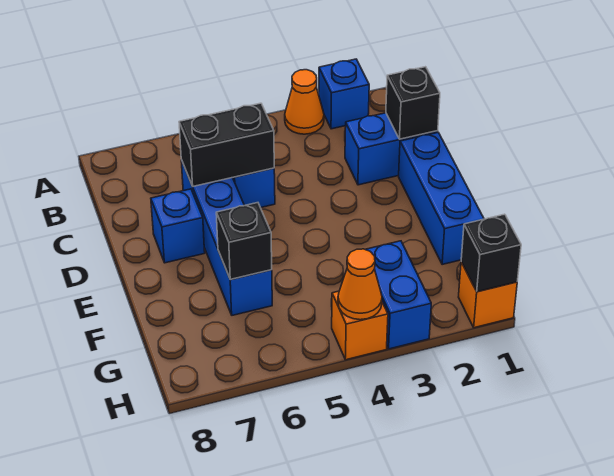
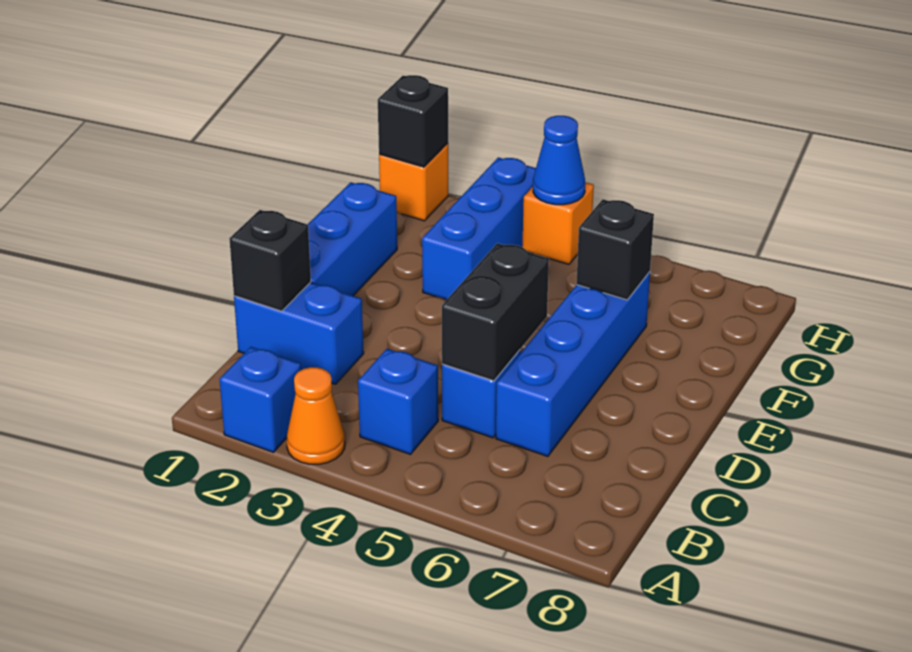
black brick C5:C6 level 2 -> black brick C5:D5 level 2
blue brick D7 level 1 -> blue brick B4 level 1
blue brick G3:H3 level 1 -> blue brick F3:H3 level 1
orange cone H4 level 2 -> blue cone H4 level 2

